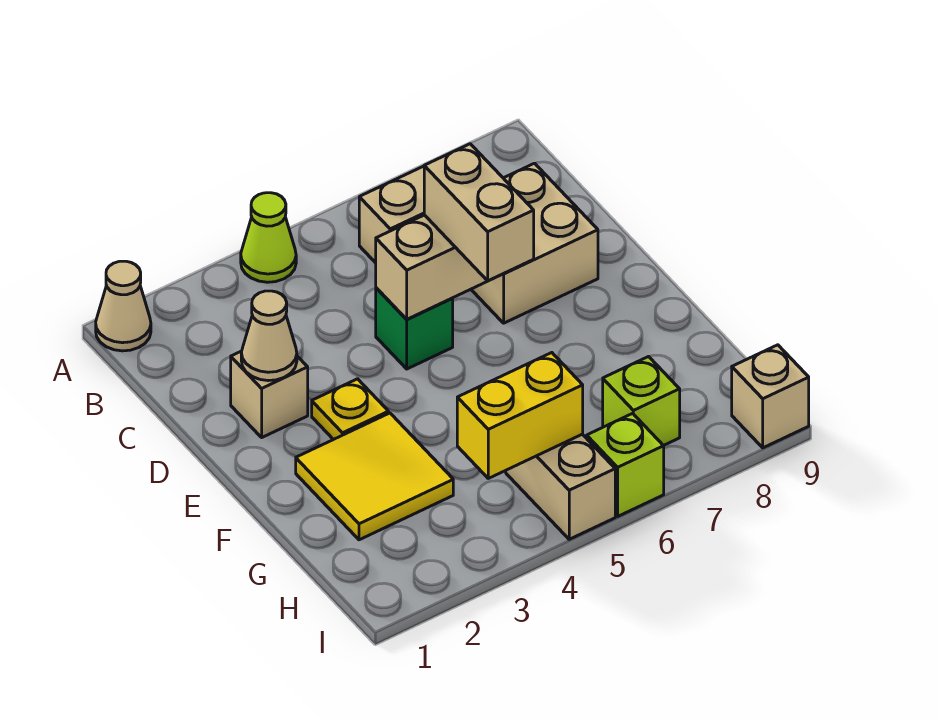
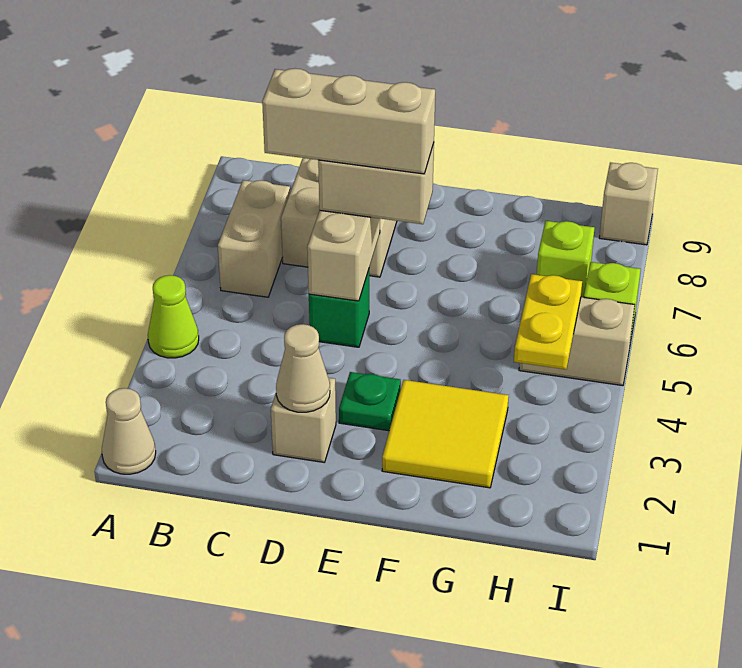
none -> tan brick C6:E6 level 4
yellow plate E3 level 1 -> green plate E3 level 1
yellow brick H4:H5 level 2 -> yellow plate H4:H5 level 2

